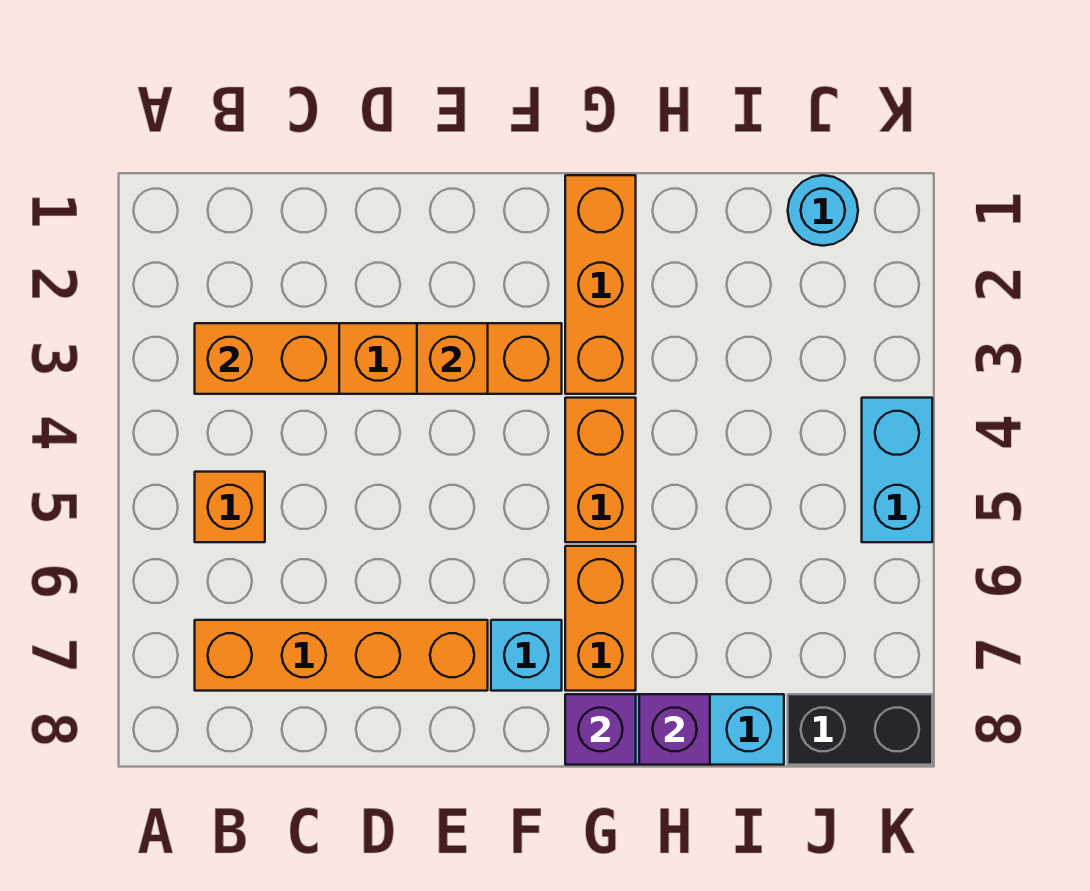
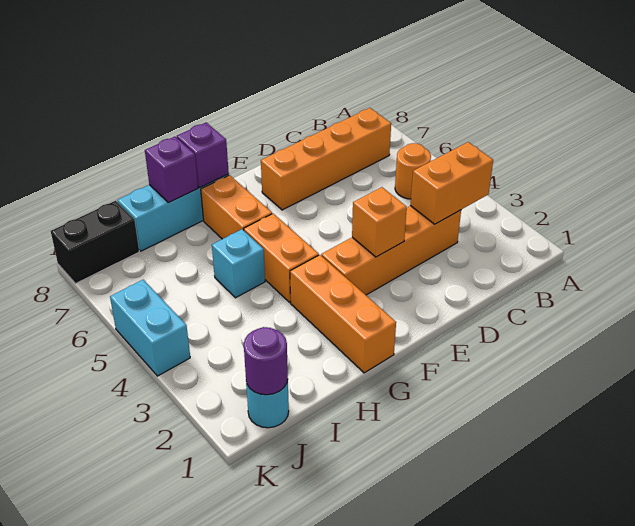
orange brick B5 level 1 -> orange round brick B5 level 1
cyan brick F7 level 1 -> cyan brick H5 level 1
none -> purple round brick J1 level 2

